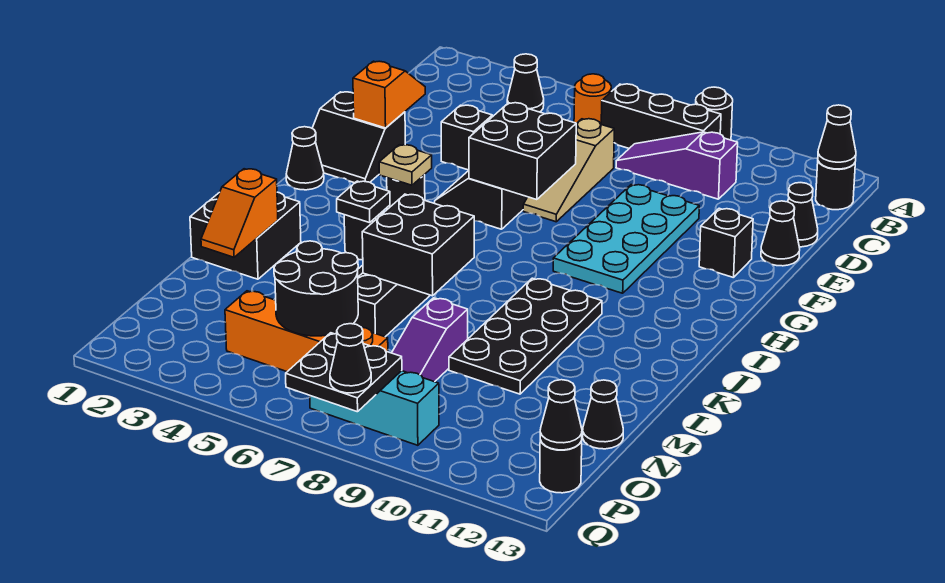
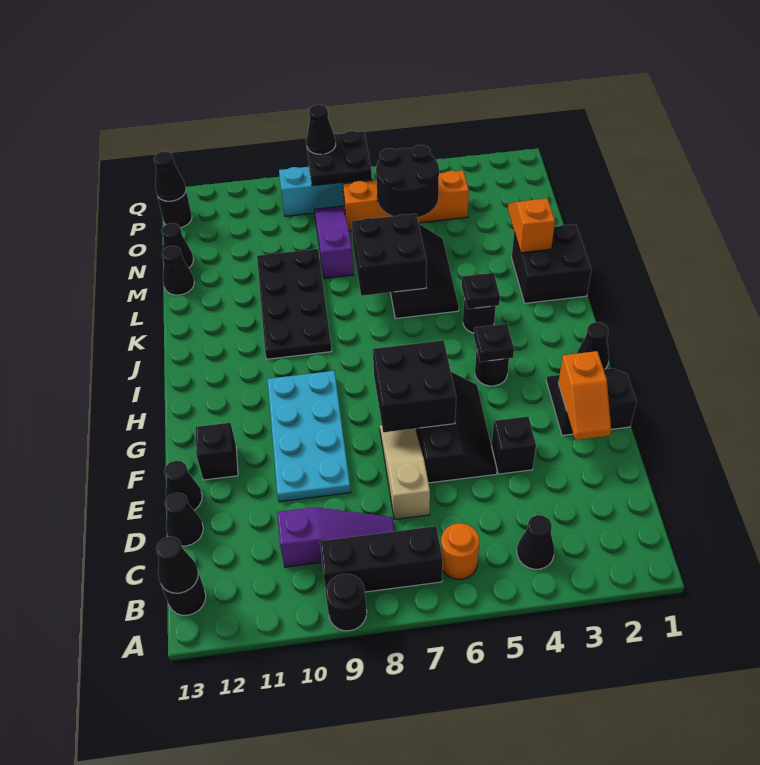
tan plate H4 level 2 -> black plate H4 level 2
none -> black cone M13 level 1

